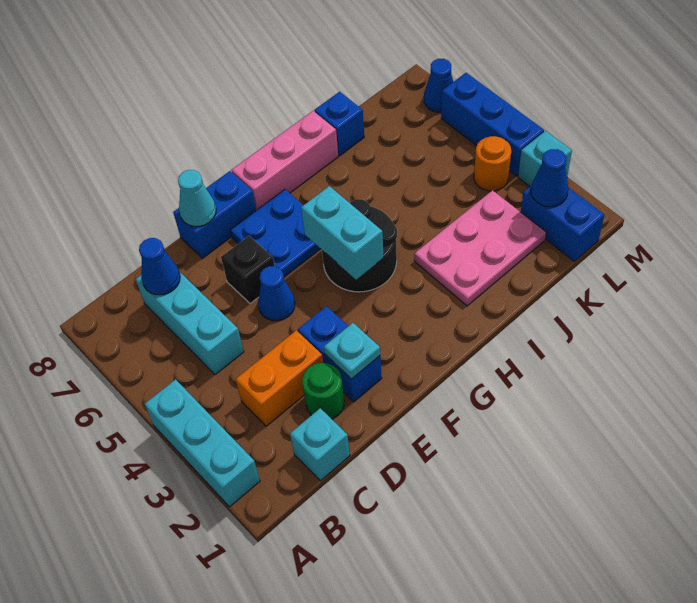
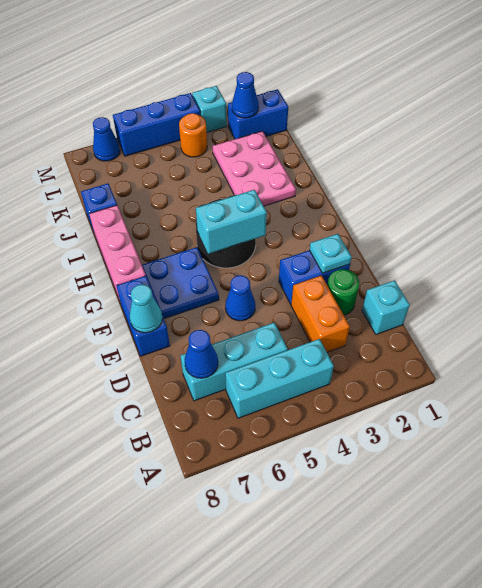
cyan brick A2:A4 level 1 -> cyan brick B4:B6 level 1
black brick E6 level 1 -> none

